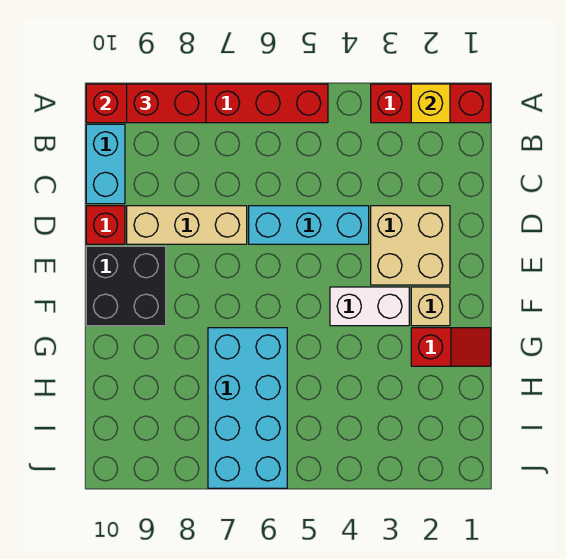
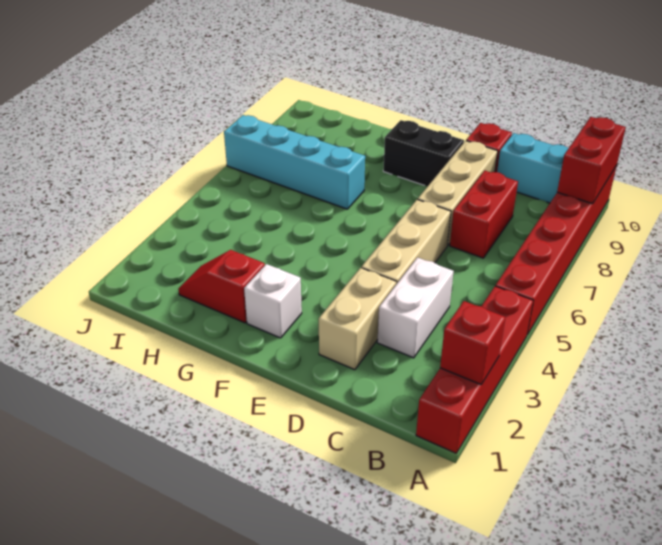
red brick A1:A3 level 1 -> red brick A1:A4 level 1
yellow brick A2 level 2 -> red brick A2 level 2
red brick A8:A9 level 3 -> red brick C7:C8 level 1
tan brick D2:E3 level 1 -> tan brick D2:D3 level 1
cyan brick D4:D6 level 1 -> tan brick D4:D6 level 1
black brick E9:F10 level 1 -> black brick E9:F9 level 1
tan brick F2 level 1 -> white brick F2 level 1
white brick F3:F4 level 1 -> white brick C3:C4 level 1
red slope G1:G2 level 1 top 2 -> red slope G2:H2 level 1 top G
cyan brick G6:J7 level 1 -> cyan brick G7:J7 level 1

